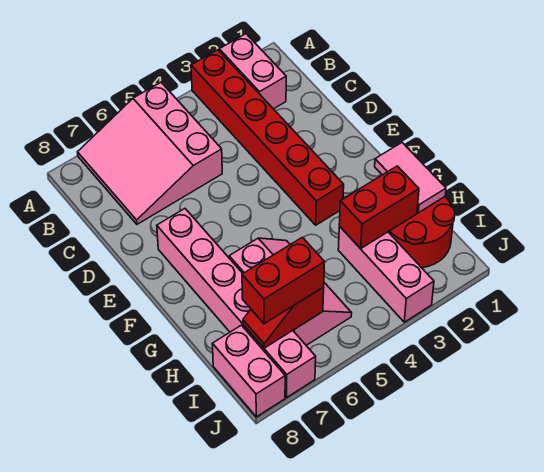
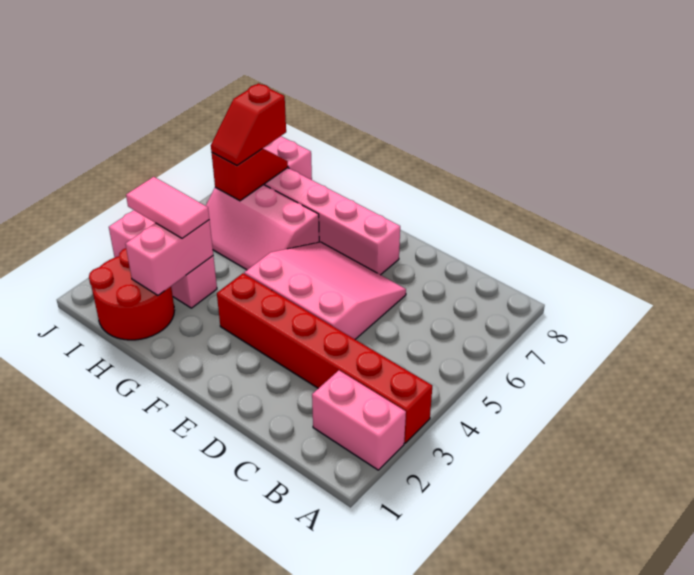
pink slope A5:C7 level 1 top 5 -> pink slope D4:F6 level 1 top 4
pink tile G1:H1 level 2 -> pink tile H3:I3 level 3
red brick H2:H3 level 2 -> pink brick H2:H3 level 2
red brick I6:I7 level 3 -> red slope I6:I7 level 3 top 7

